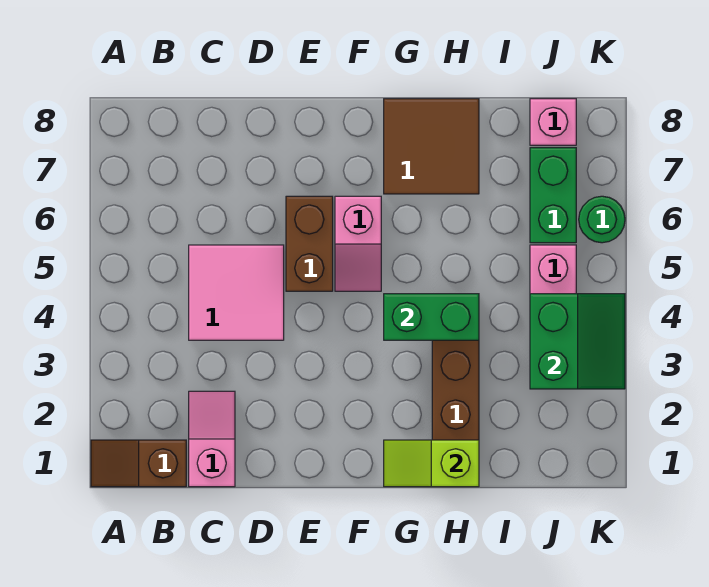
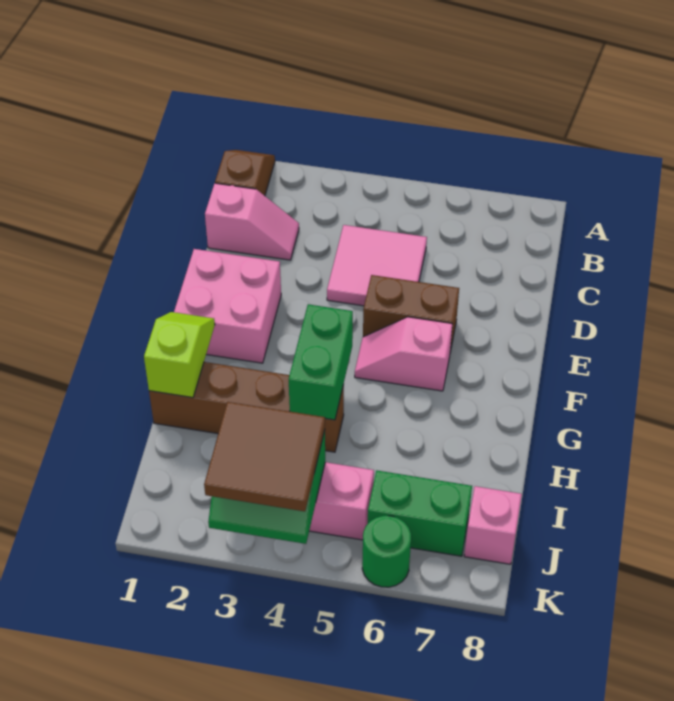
none -> pink brick E1:F2 level 1
brown tile G7:H8 level 1 -> brown tile J3:K4 level 3

